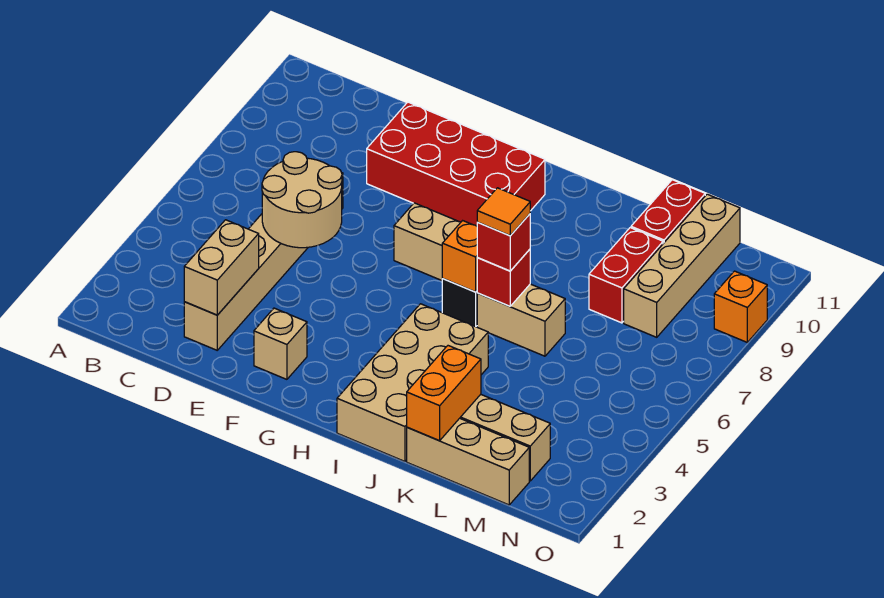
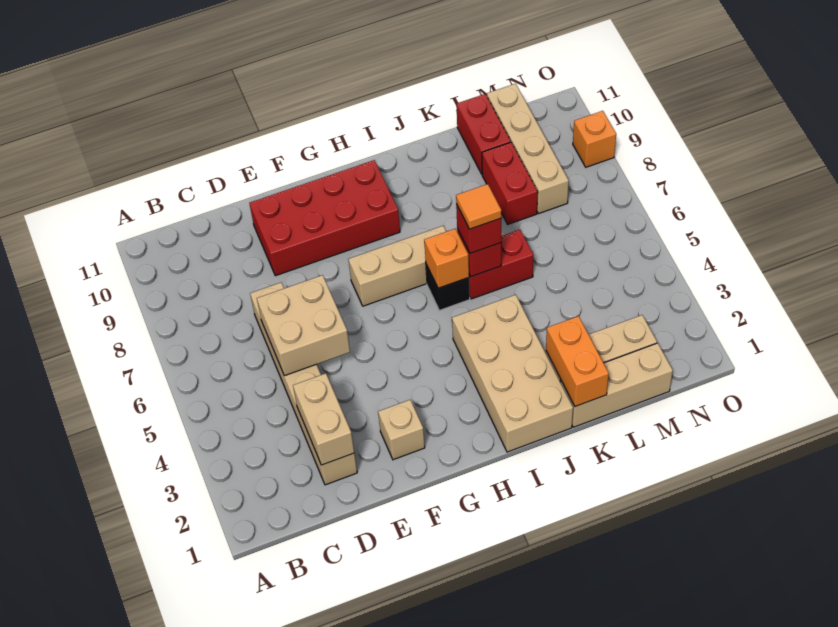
tan round brick D5:E6 level 2 -> tan brick D5:E6 level 2
tan brick J6:K6 level 1 -> red brick J6:K6 level 1

